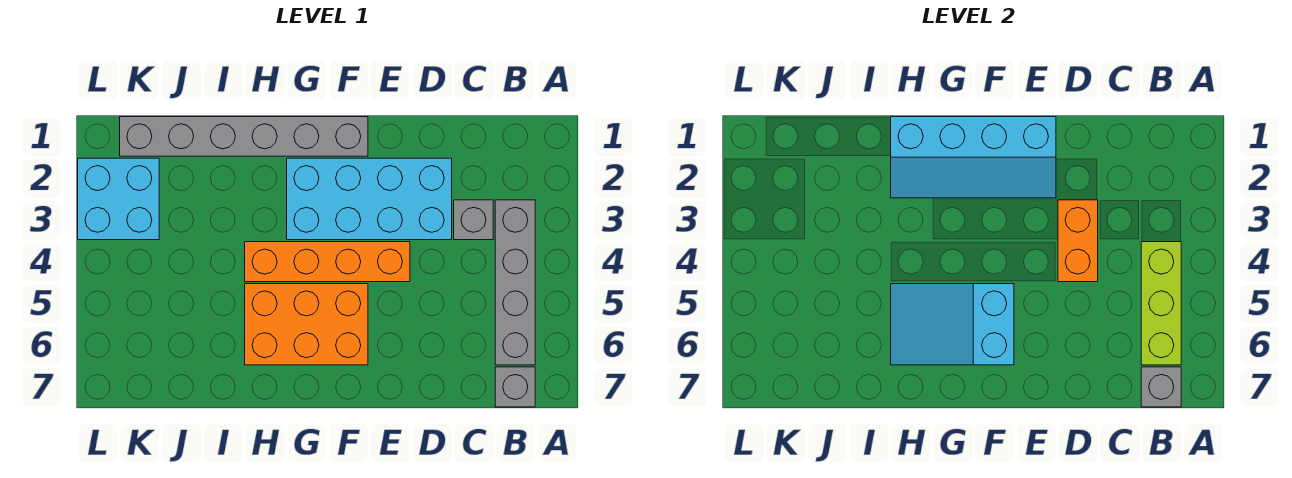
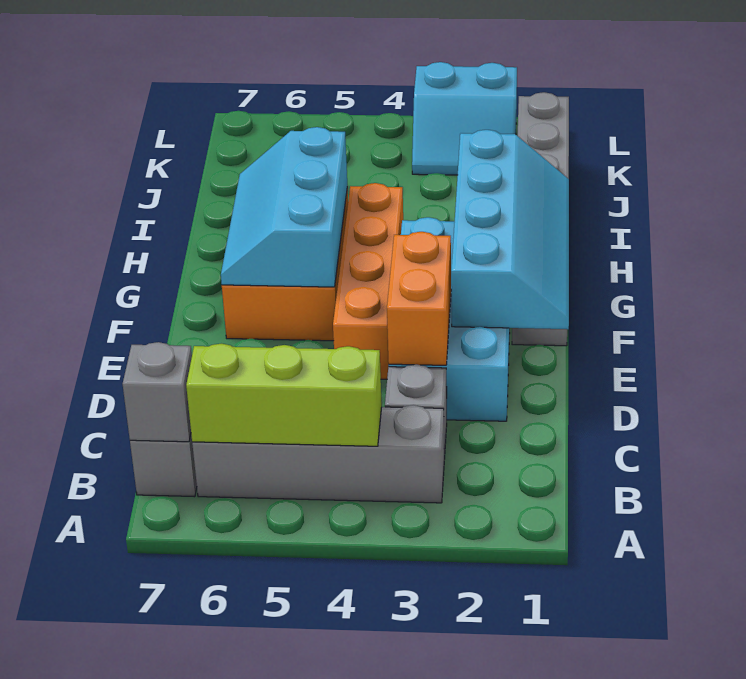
orange brick D3:D4 level 2 -> orange brick D3:E3 level 2
cyan slope E1:H2 level 2 top 1 -> cyan slope E1:H2 level 2 top 2
cyan slope F5:H6 level 2 top F -> cyan slope F5:H6 level 2 top 5
cyan brick K2:L3 level 1 -> cyan slope K2:L3 level 1 top L

